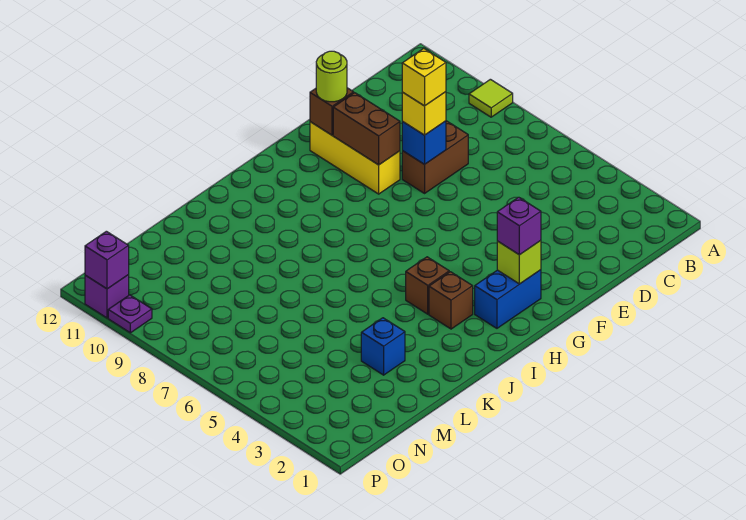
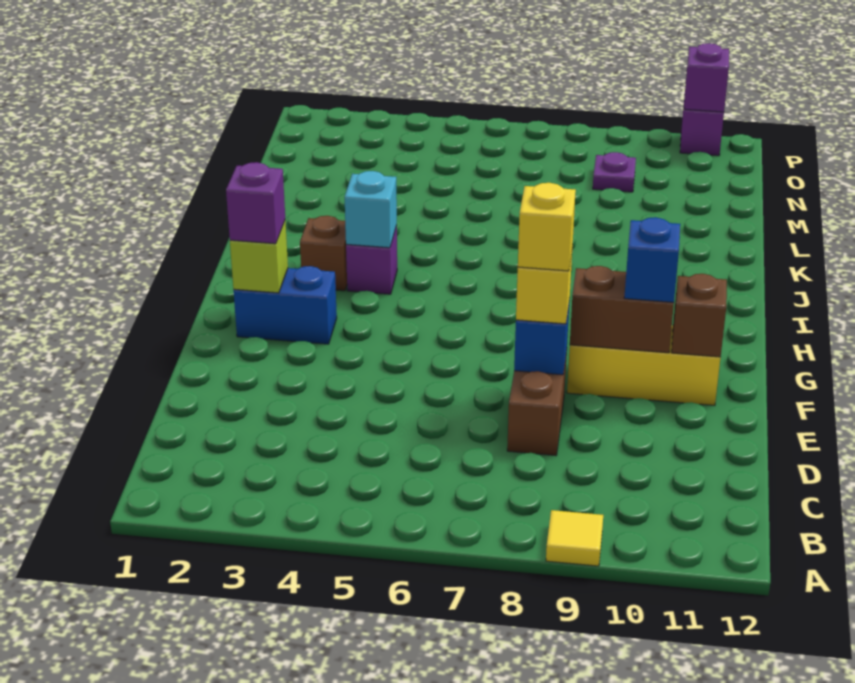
lime tile A9 level 1 -> yellow tile A9 level 1
lime round brick F11 level 3 -> none
blue brick G2:H2 level 1 -> blue brick G2:G3 level 1
brown brick I4 level 1 -> purple brick I4 level 1
none -> cyan brick I4 level 2
blue brick L3 level 1 -> blue brick F10 level 3
purple plate P10 level 1 -> purple plate N9 level 1

